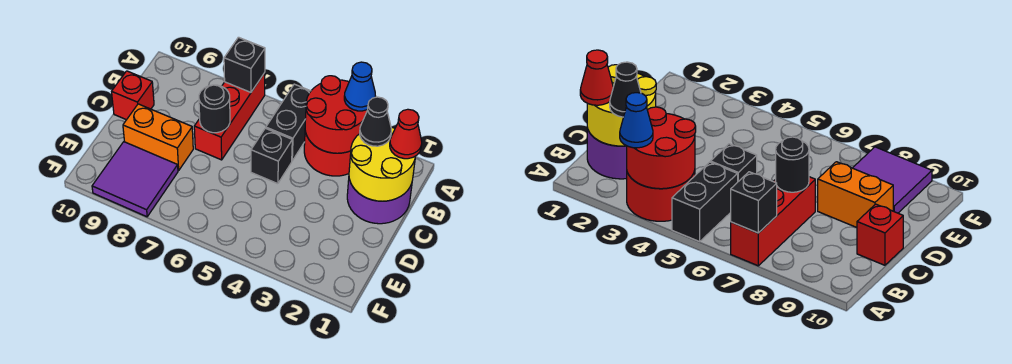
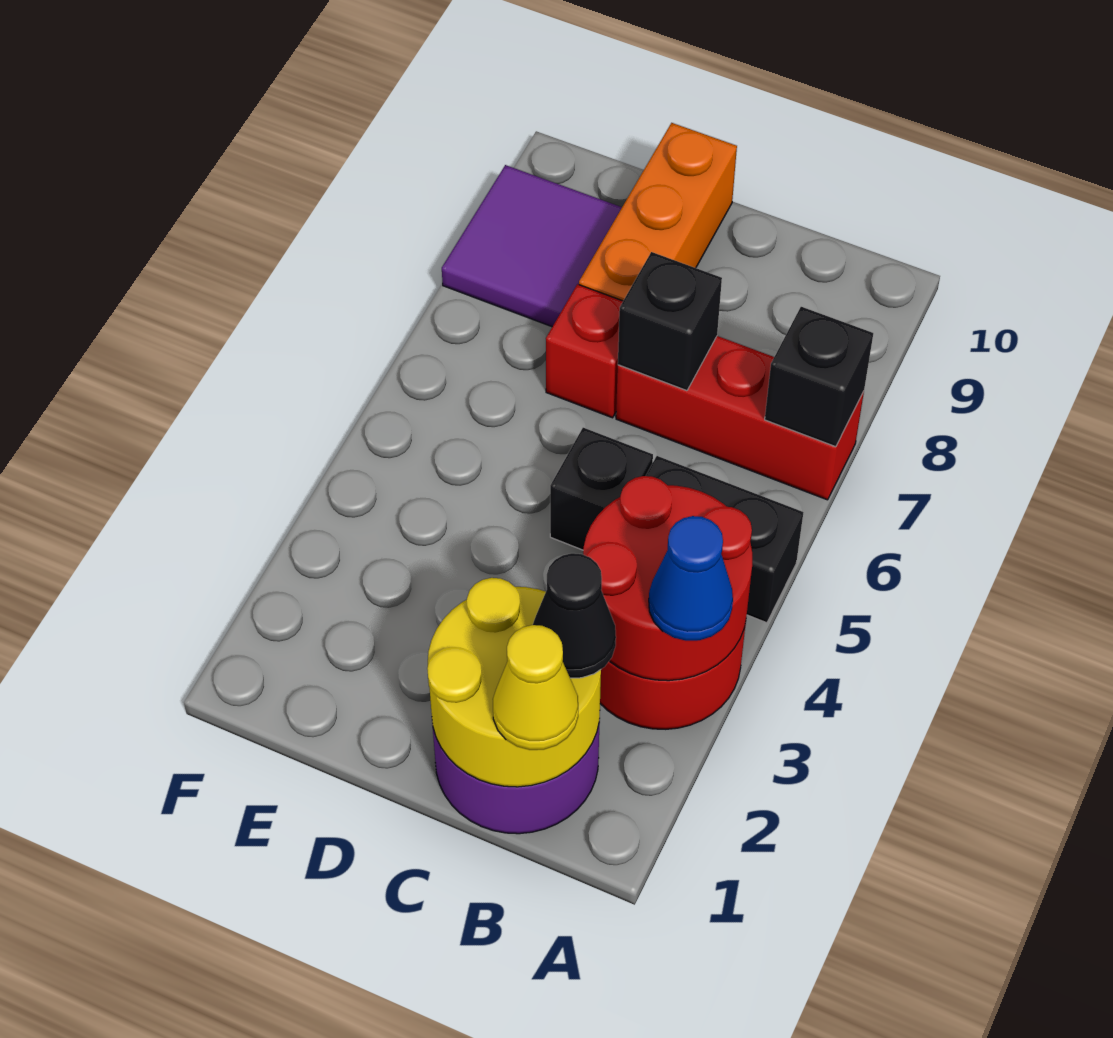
red cone B1 level 3 -> yellow cone B1 level 3
black round brick C7 level 2 -> black brick C7 level 2
red brick C10 level 1 -> red brick D7 level 1
orange brick D8:D9 level 1 -> orange brick D8:D10 level 1

